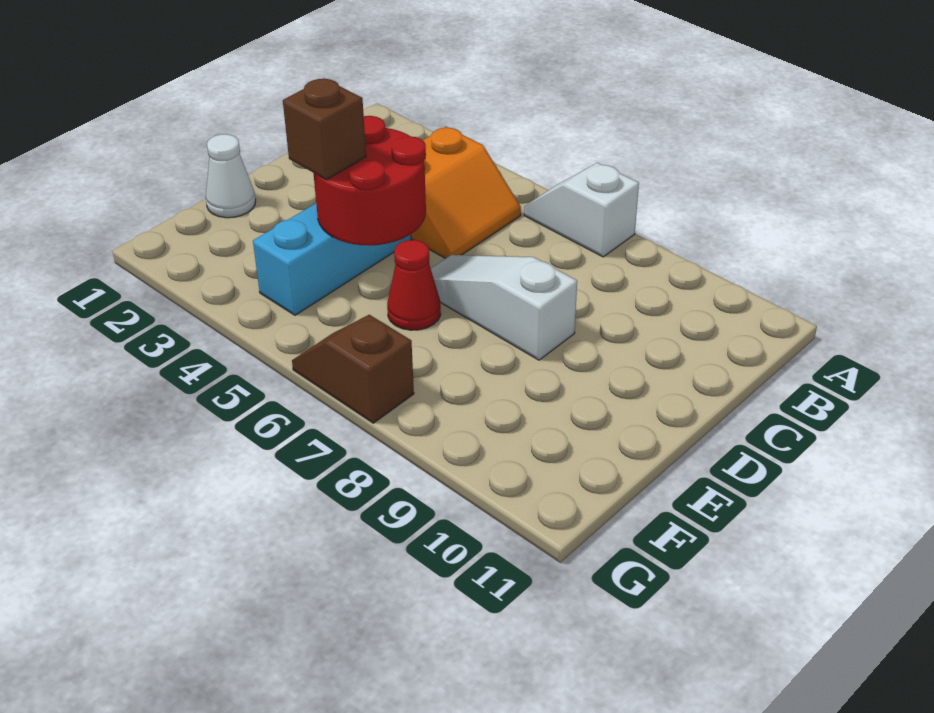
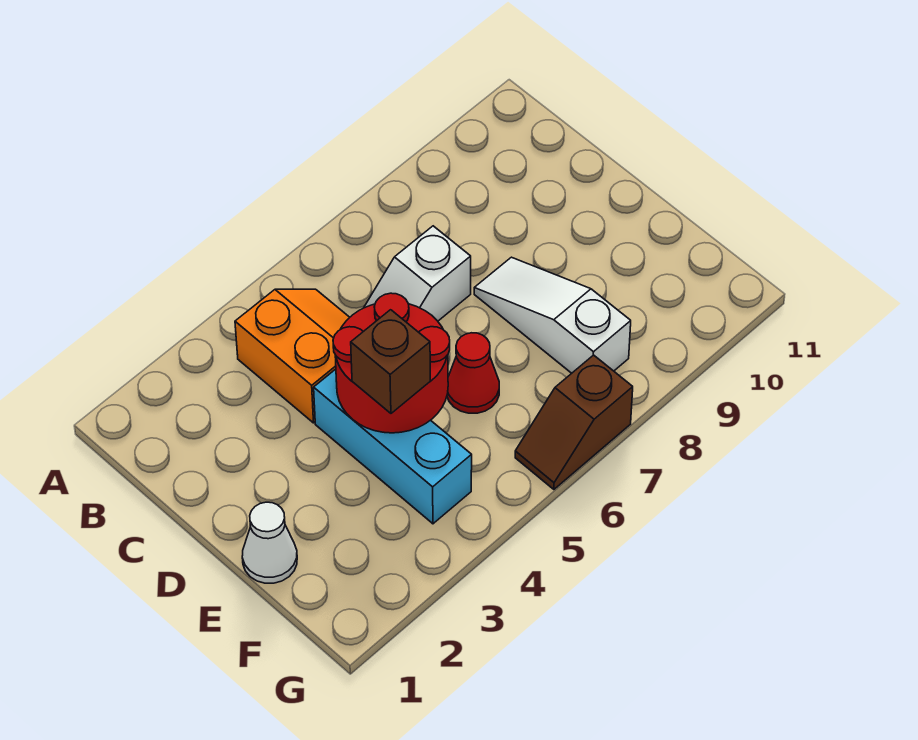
white slope A6:A7 level 1 top 7 -> white slope C6:C7 level 1 top 7
white slope D6:D8 level 1 top 8 -> white slope D8:F8 level 1 top F

